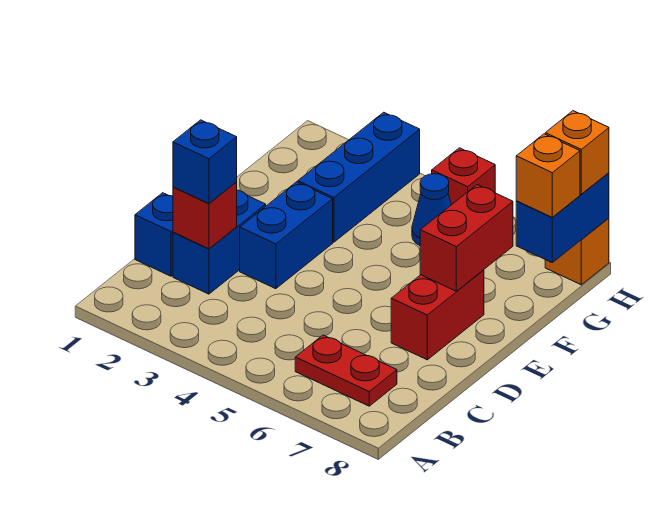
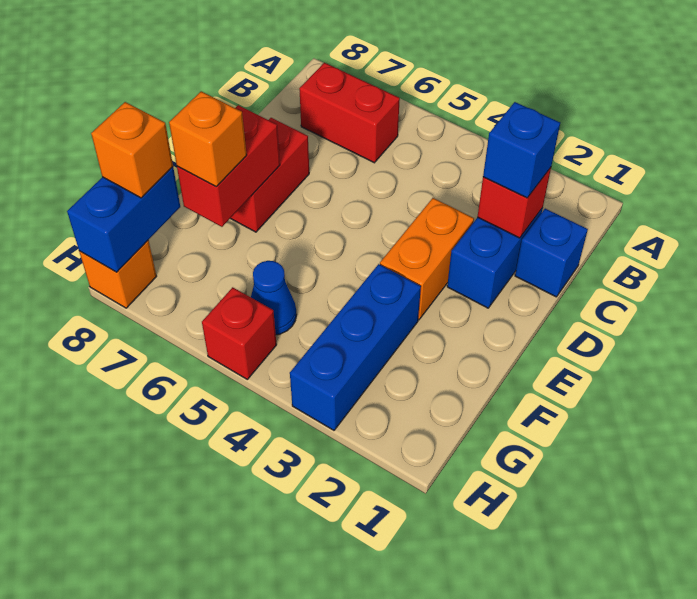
red plate B6:B7 level 1 -> red brick B6:B7 level 1
blue brick D3:E3 level 1 -> orange brick D3:E3 level 1
orange brick H8 level 3 -> orange brick F7 level 3

